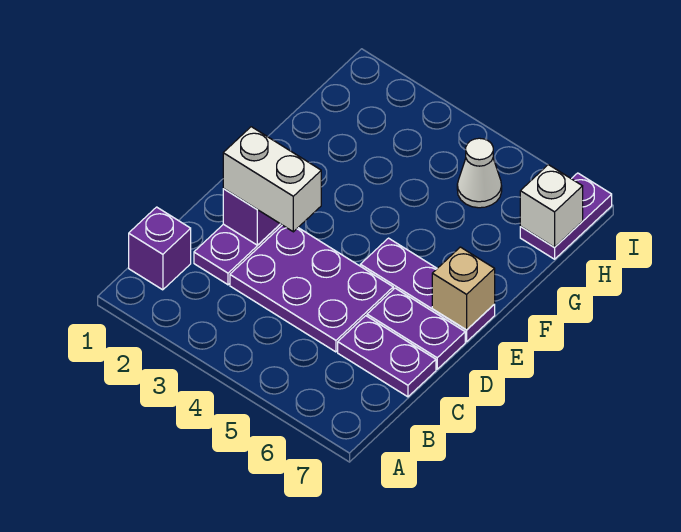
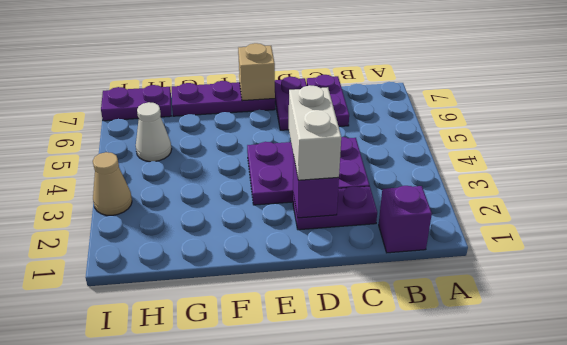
purple plate C3:D5 level 1 -> purple plate C3:E4 level 1
purple plate E5:E7 level 1 -> purple plate E7:G7 level 1
white brick H7 level 2 -> none
none -> tan cone I3 level 1

